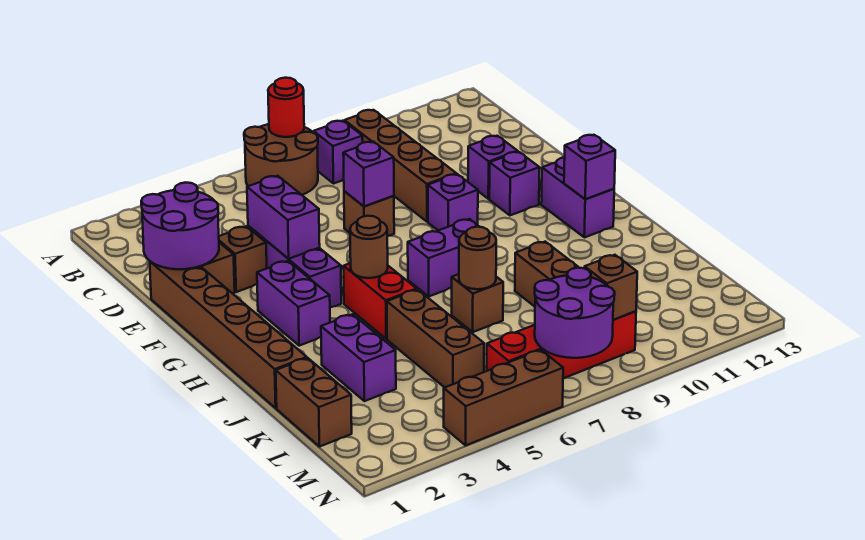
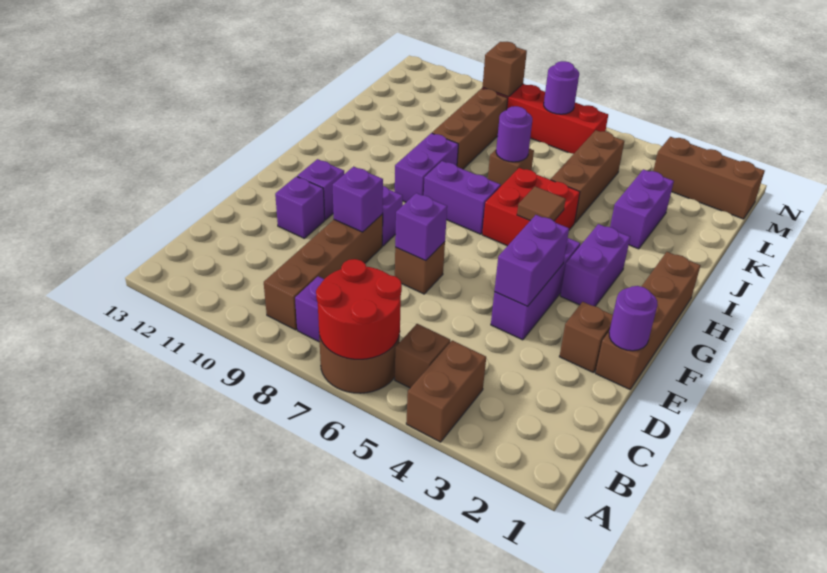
red round brick A7 level 2 -> red round brick A6:B7 level 2
purple round brick D1:E2 level 2 -> purple round brick E1 level 2
brown brick E1:J1 level 1 -> brown brick E1:H1 level 1
brown brick E3 level 1 -> brown brick B5 level 1
purple brick G12:H12 level 1 -> purple brick H9:I9 level 1
red brick H5:I5 level 1 -> red brick H5:I6 level 1
brown round brick H5 level 2 -> brown tile H5 level 2
purple brick H12 level 2 -> purple brick E9 level 2
brown round brick J7 level 2 -> purple round brick J7 level 2
brown brick K1:L1 level 1 -> brown brick A4:B4 level 1
purple round brick M7:N8 level 2 -> purple round brick M7 level 2
brown brick N4:N6 level 1 -> brown brick M1:M3 level 1

